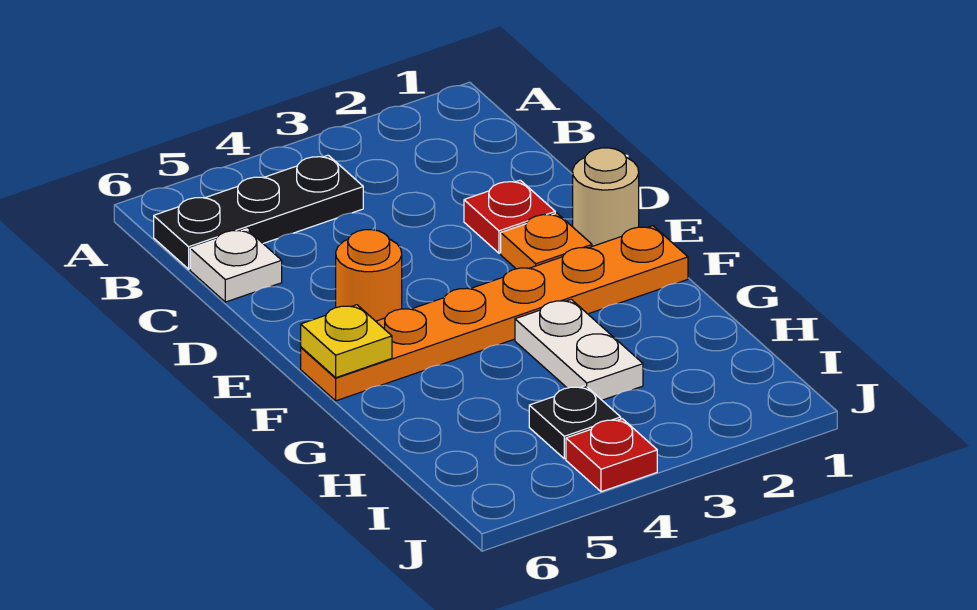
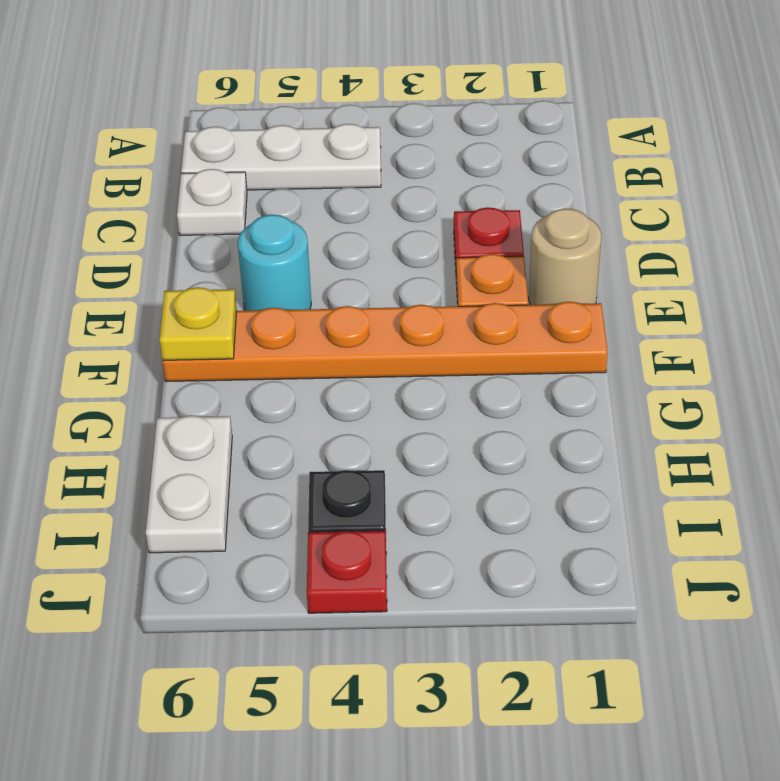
black plate B4:B6 level 1 -> white plate B4:B6 level 1
orange round brick E5 level 1 -> cyan round brick E5 level 1
white plate G3:H3 level 1 -> white plate H6:I6 level 1

